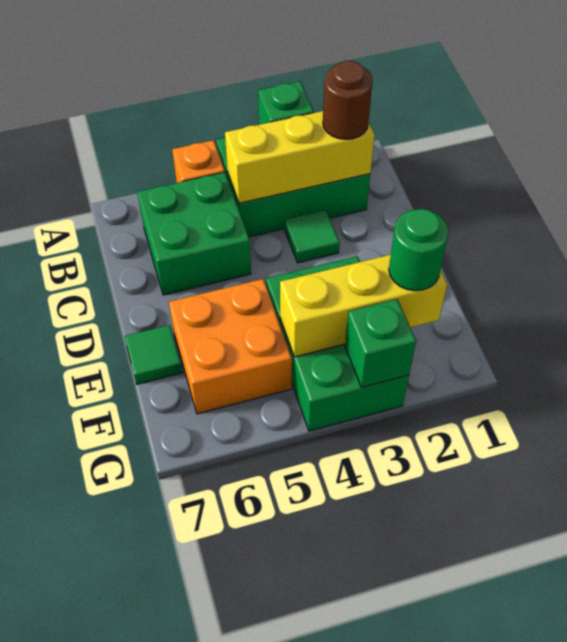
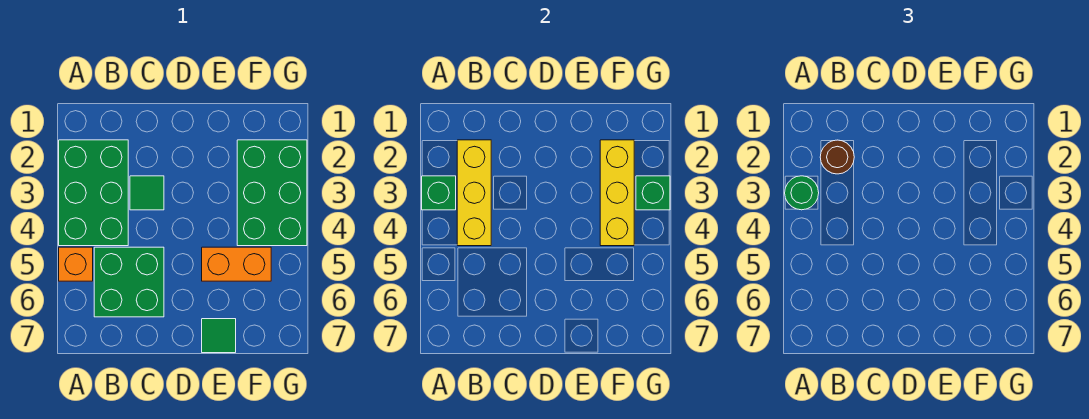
green brick E3:G4 level 1 -> green brick F2:G4 level 1
orange brick E5:F6 level 1 -> orange brick E5:F5 level 1
green round brick F2 level 3 -> green round brick A3 level 3

